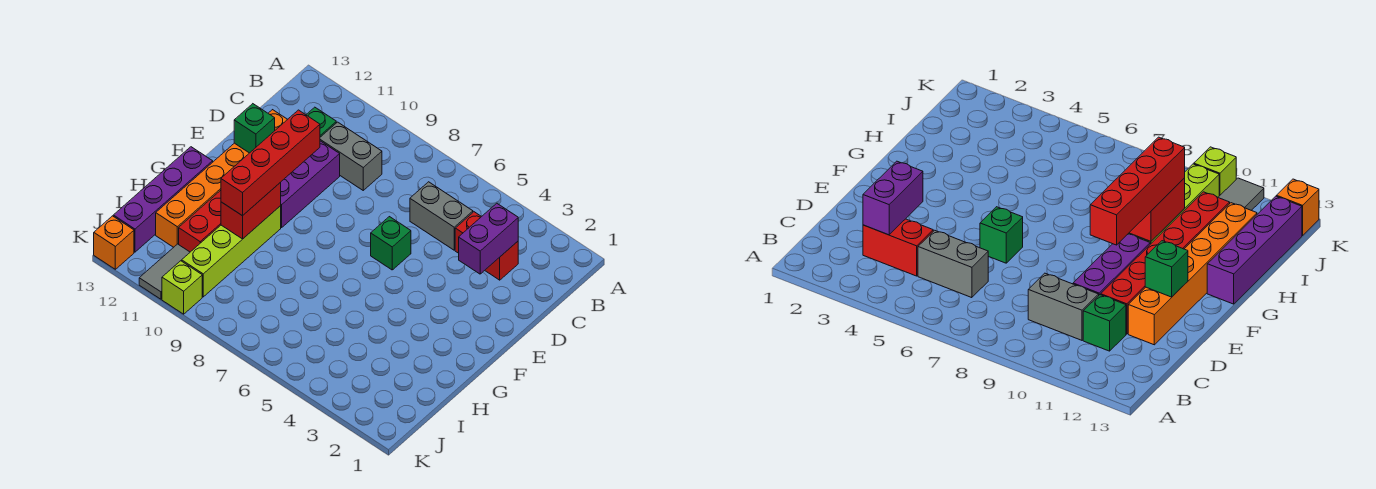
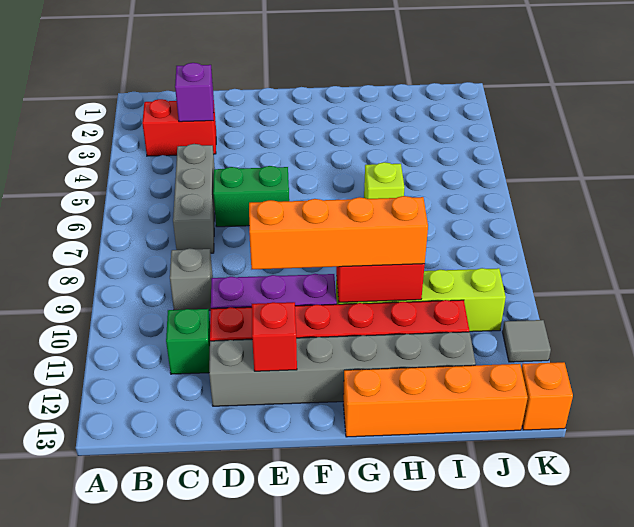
red brick C3:C4 level 1 -> red brick B3:C3 level 1
purple brick C3:D3 level 2 -> purple brick C3 level 2
grey brick C5:C6 level 1 -> grey brick C5:C7 level 1
grey brick C9:C10 level 1 -> grey brick C9 level 1
orange brick D12:I12 level 1 -> grey brick D12:I12 level 1
green brick E6 level 1 -> green brick D6:E6 level 1
red brick E10:H10 level 3 -> orange brick E10:H10 level 3
green brick E12 level 2 -> red brick E12 level 2
purple brick G13:J13 level 1 -> orange brick G13:J13 level 1
grey tile J11:K11 level 1 -> grey tile K11 level 1
lime brick K10 level 1 -> lime brick H6 level 1

